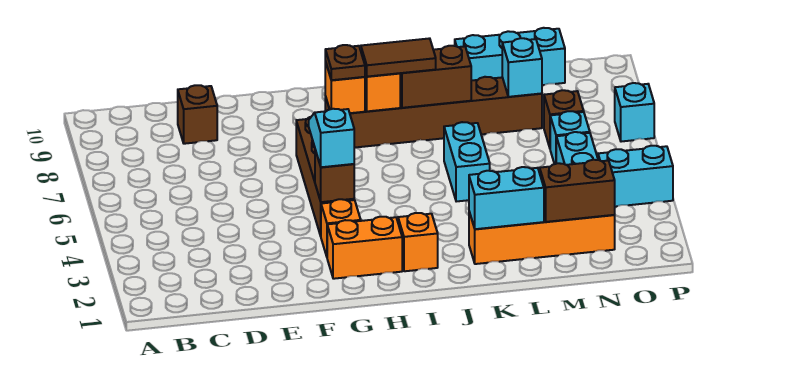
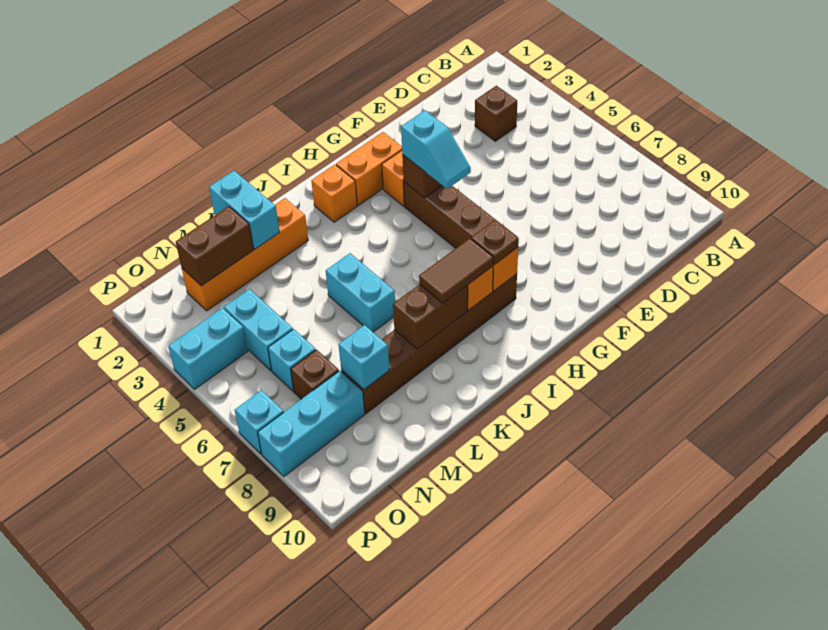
brown brick D9 level 1 -> brown brick C3 level 1
cyan brick K2:L2 level 2 -> cyan brick L1:L2 level 2
cyan brick L10:N10 level 1 -> cyan brick N8:P8 level 1

